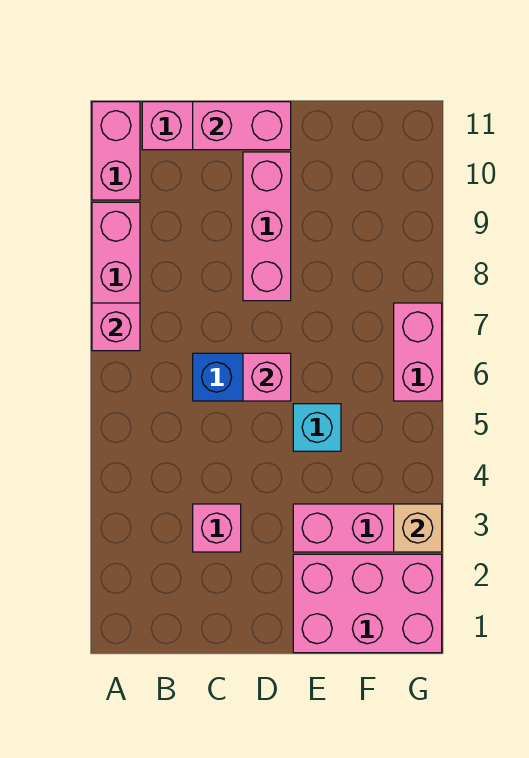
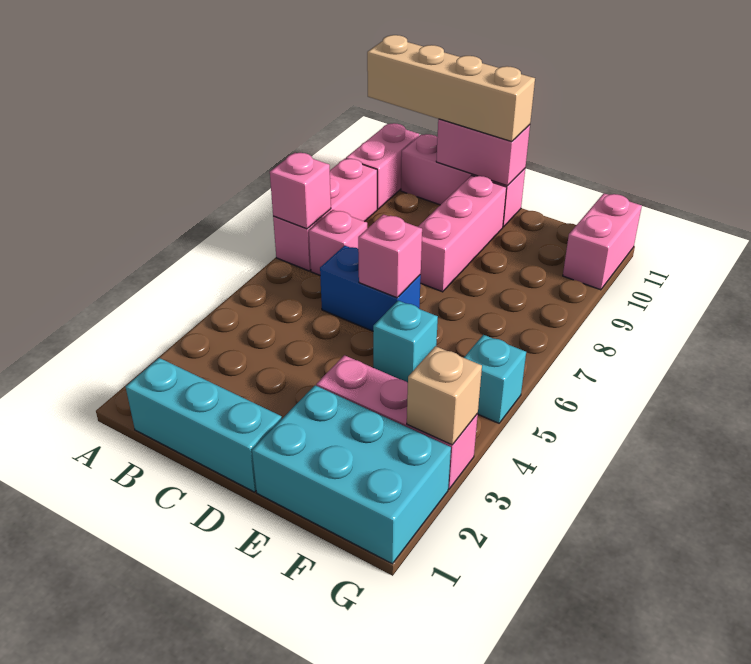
none -> tan brick A11:D11 level 3
none -> cyan brick B1:D1 level 1
pink brick C3 level 1 -> pink brick B7 level 1
pink brick E1:G2 level 1 -> cyan brick E1:G2 level 1
none -> cyan brick G5 level 1
pink brick G6:G7 level 1 -> pink brick G10:G11 level 1

